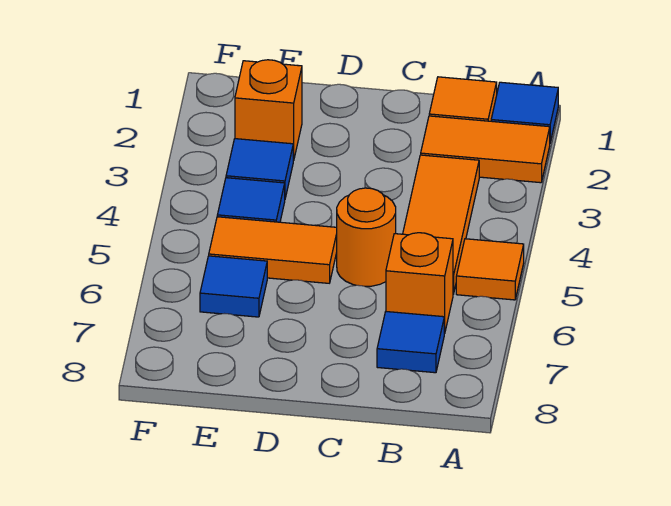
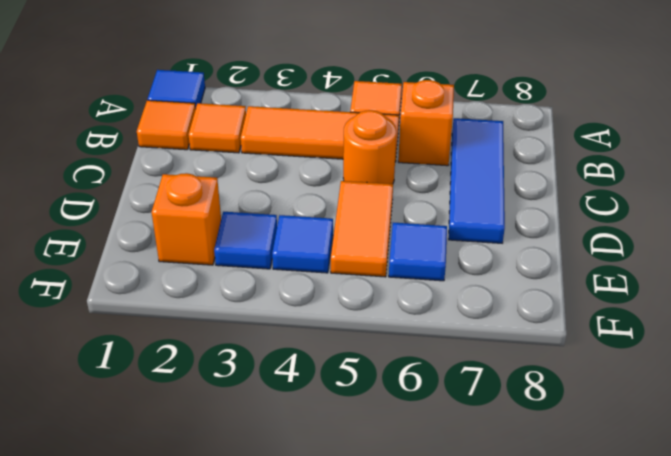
orange tile A2:B2 level 1 -> orange tile B2 level 1
blue tile B7 level 1 -> blue tile B7:D7 level 1

